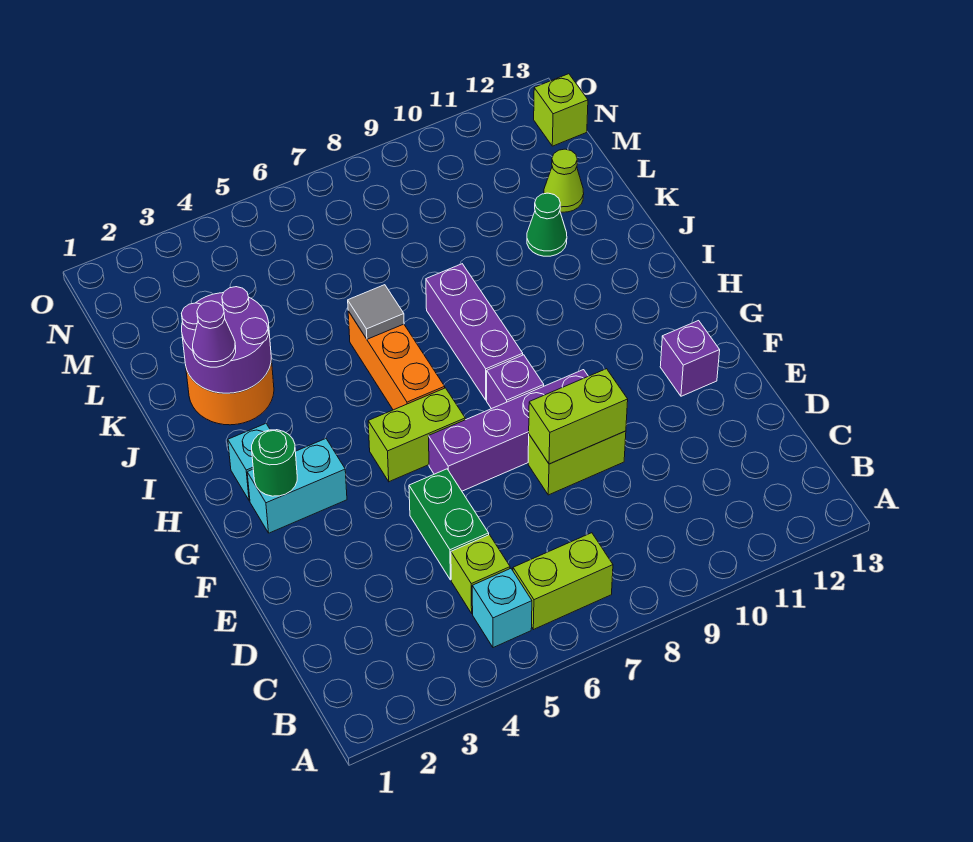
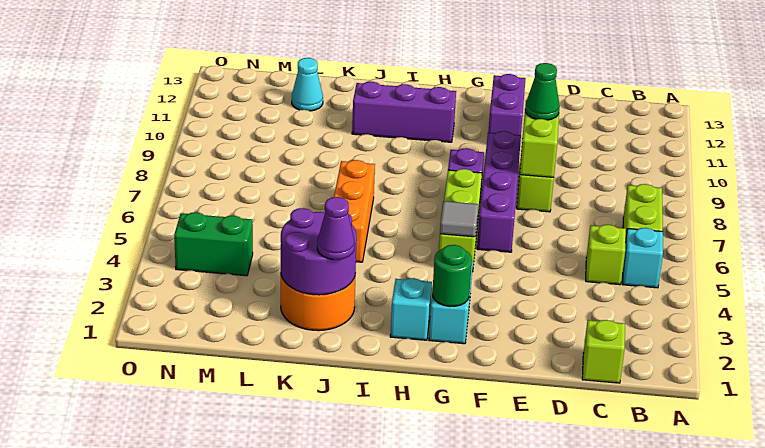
green brick D5:E5 level 1 -> green brick M4:N4 level 1
purple brick F12 level 1 -> purple brick F11:F12 level 1
lime brick G5:G6 level 1 -> lime brick G5:G7 level 1
orange brick H6:J6 level 1 -> orange brick J5:J7 level 1
purple brick H8:J8 level 1 -> purple brick H11:J11 level 1
grey tile J6 level 2 -> grey tile G5 level 2
green cone K11 level 1 -> green cone E9 level 3
lime cone L12 level 1 -> cyan cone L12 level 1
lime brick N13 level 1 -> lime brick C1 level 1

